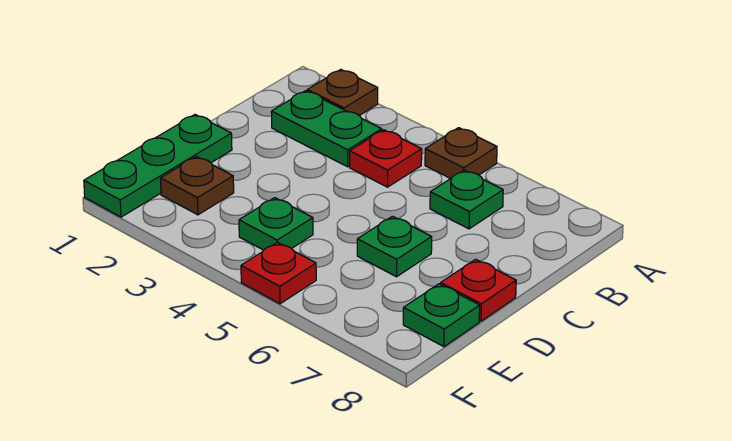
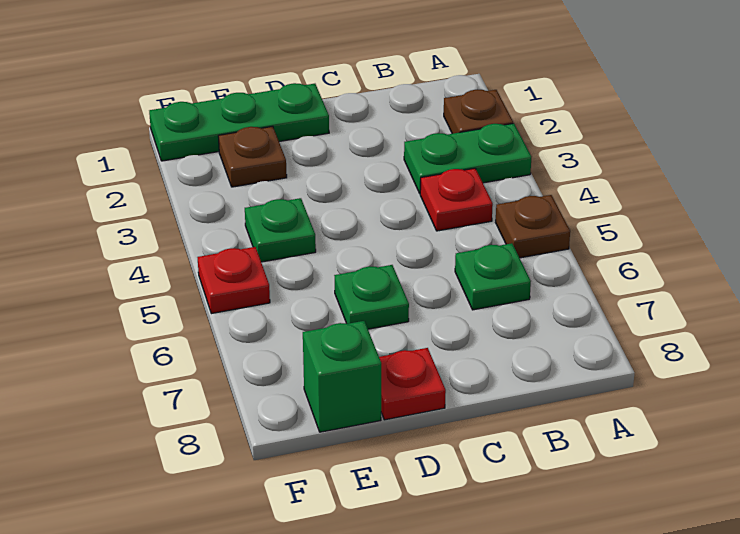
green plate B2:B3 level 1 -> green plate A3:B3 level 1
green plate E8 level 1 -> green brick E8 level 1

